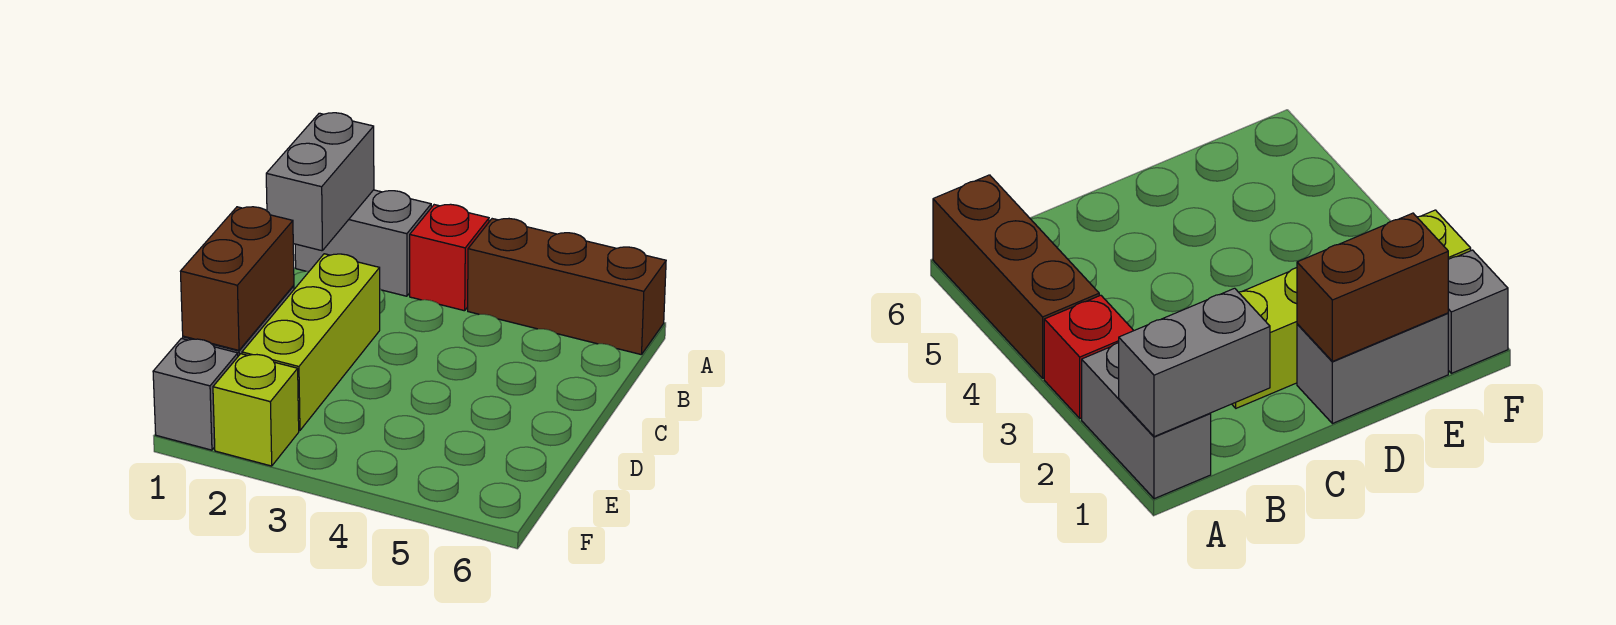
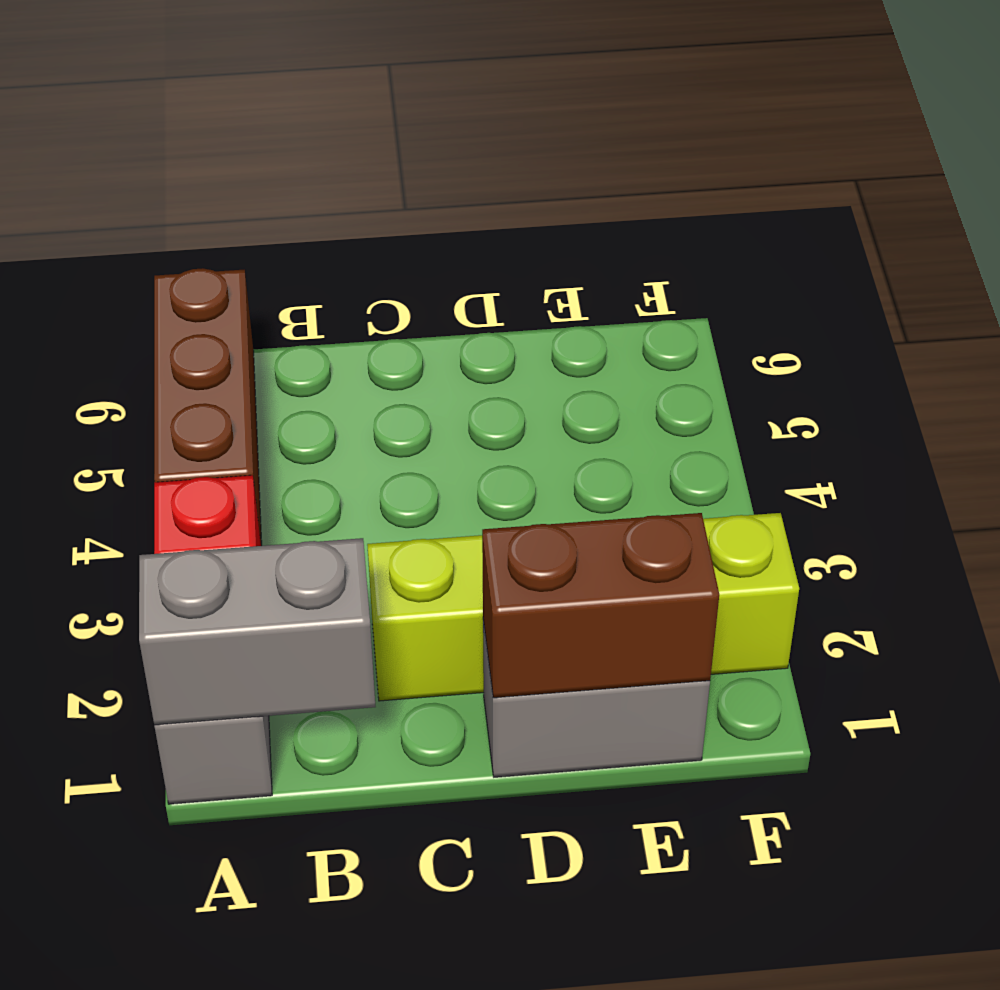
grey brick F1 level 1 -> none

